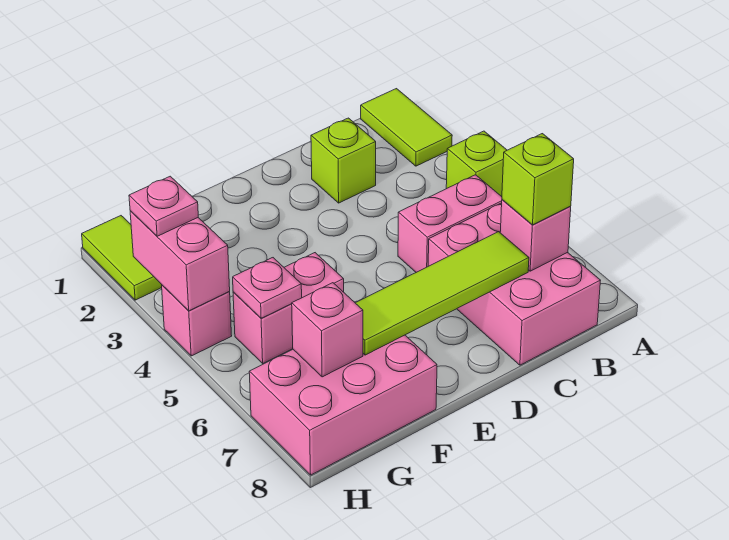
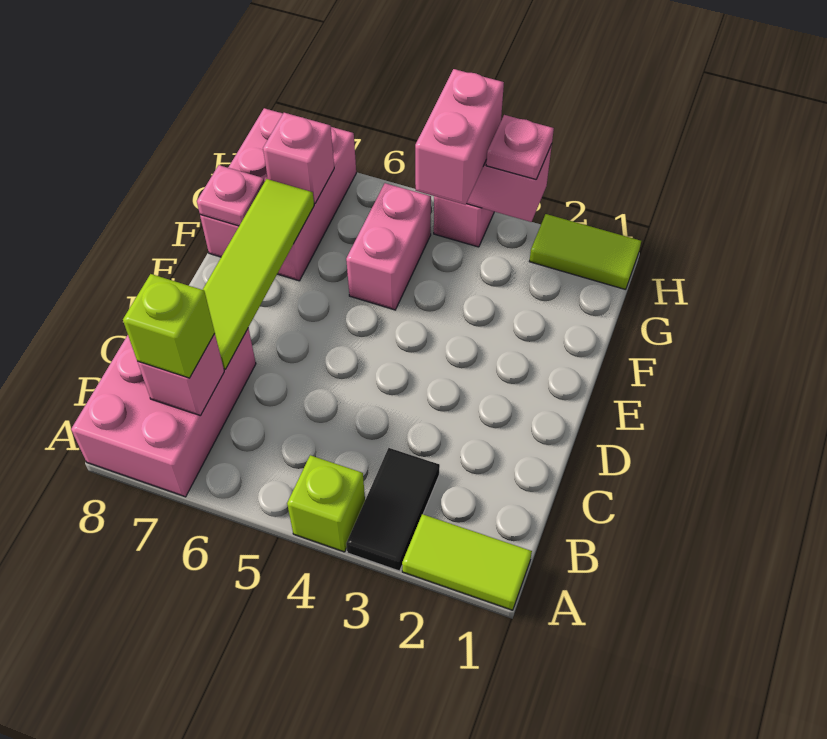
none -> black tile A3:B3 level 1
pink brick B5:C5 level 1 -> pink brick G4:H4 level 3
pink brick B6:C8 level 1 -> pink brick A7:C8 level 1
lime brick C2 level 1 -> none
pink plate G5 level 2 -> pink plate F8 level 2

